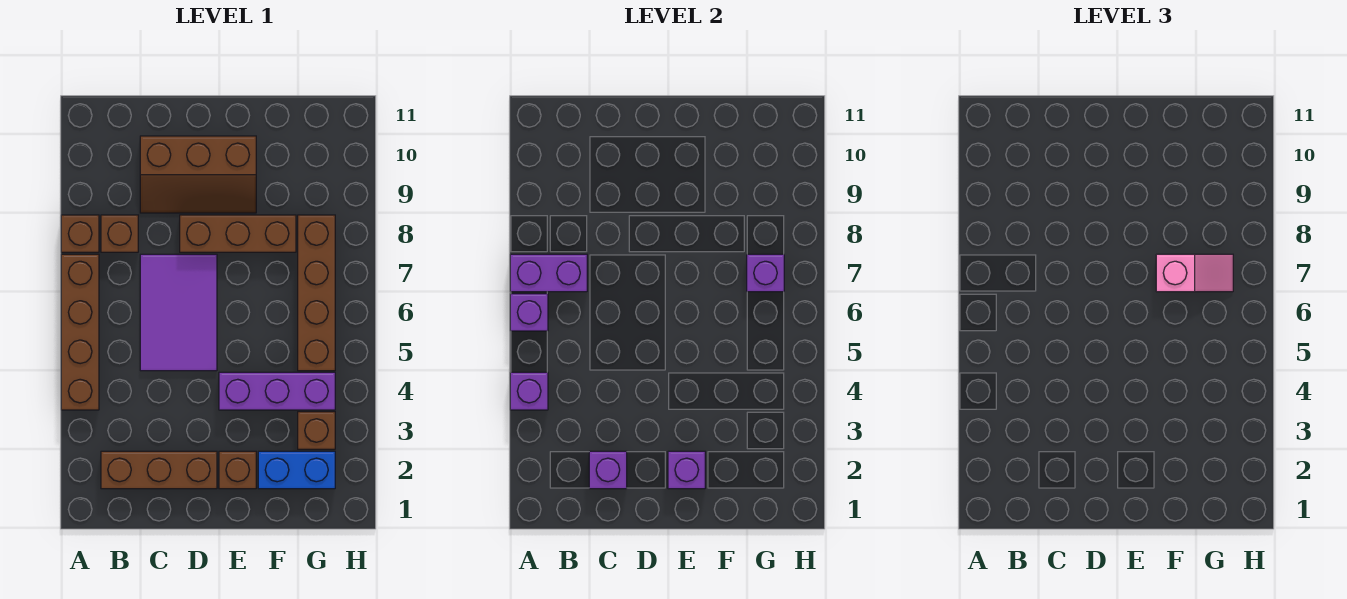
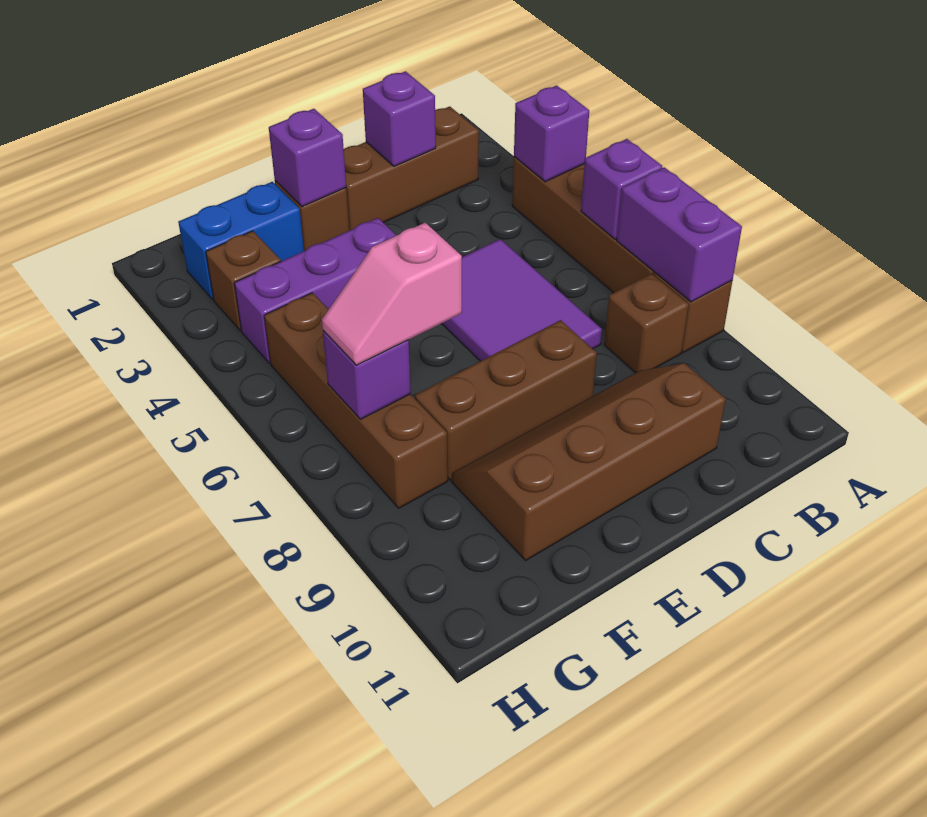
purple brick A7:B7 level 2 -> purple brick A7:A8 level 2
brown slope C9:E10 level 1 top 10 -> brown slope C9:F10 level 1 top 10

